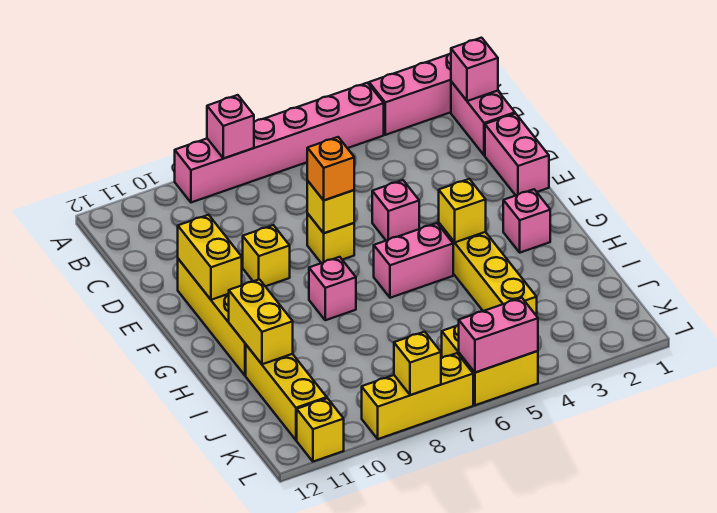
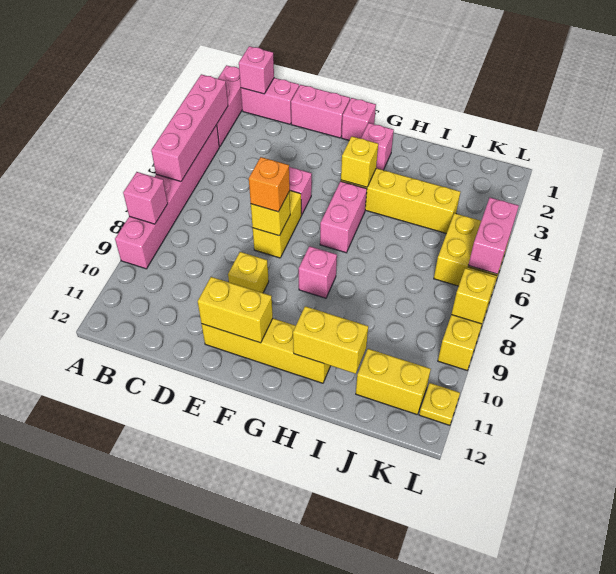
none -> pink brick A3:A6 level 2
yellow brick E7 level 1 -> yellow brick E6:E7 level 1
none -> pink brick F1 level 1
yellow brick I11:K11 level 1 -> yellow brick J11:K11 level 1
yellow brick L11 level 1 -> yellow plate L11 level 1

